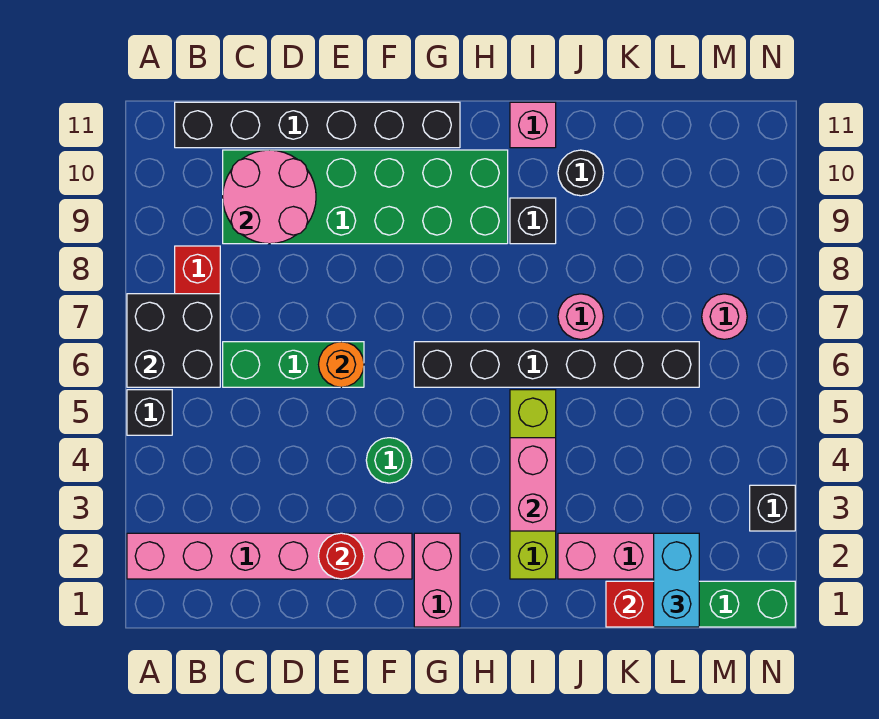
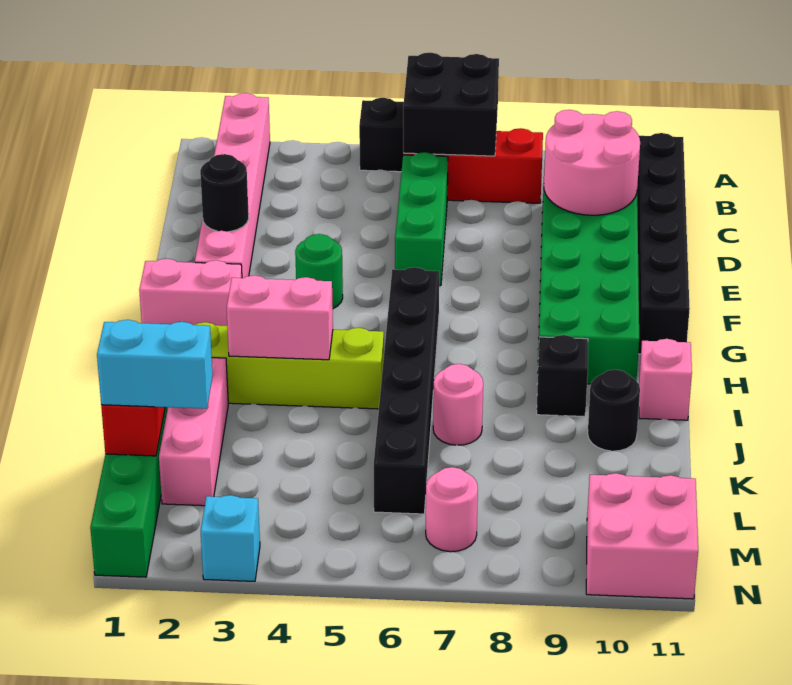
red round brick E2 level 2 -> black round brick E2 level 2
orange round brick E6 level 2 -> none
none -> pink brick M10:N11 level 1
black brick N3 level 1 -> cyan brick N3 level 1

